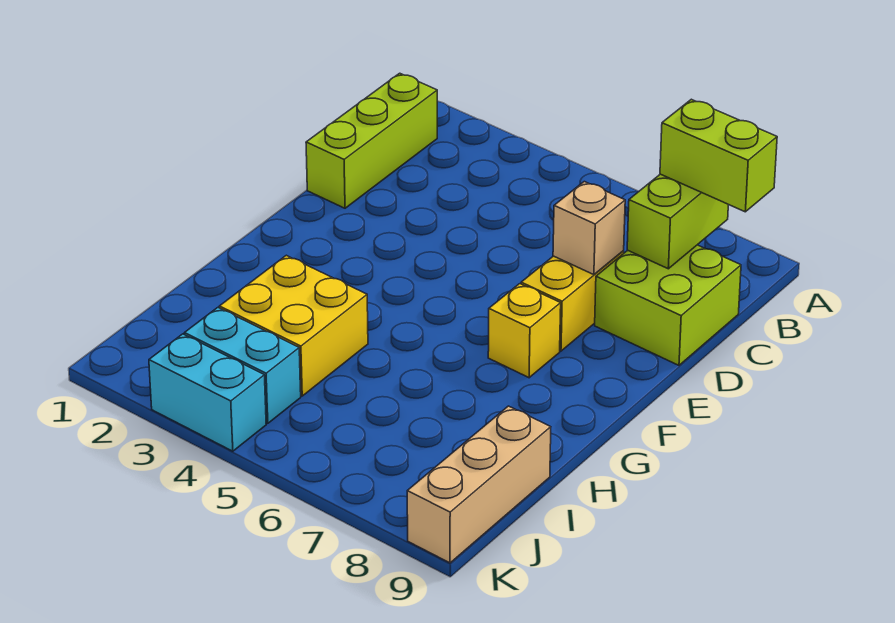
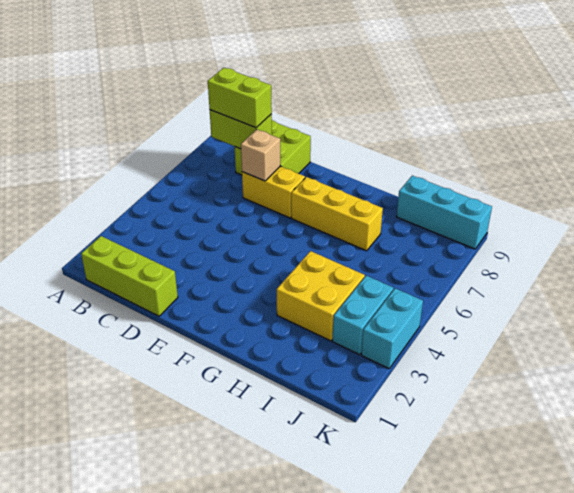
lime brick B8:B9 level 3 -> lime brick B8:C8 level 3
yellow brick F7 level 1 -> yellow brick F7:H7 level 1
tan brick I9:K9 level 1 -> cyan brick I9:K9 level 1

